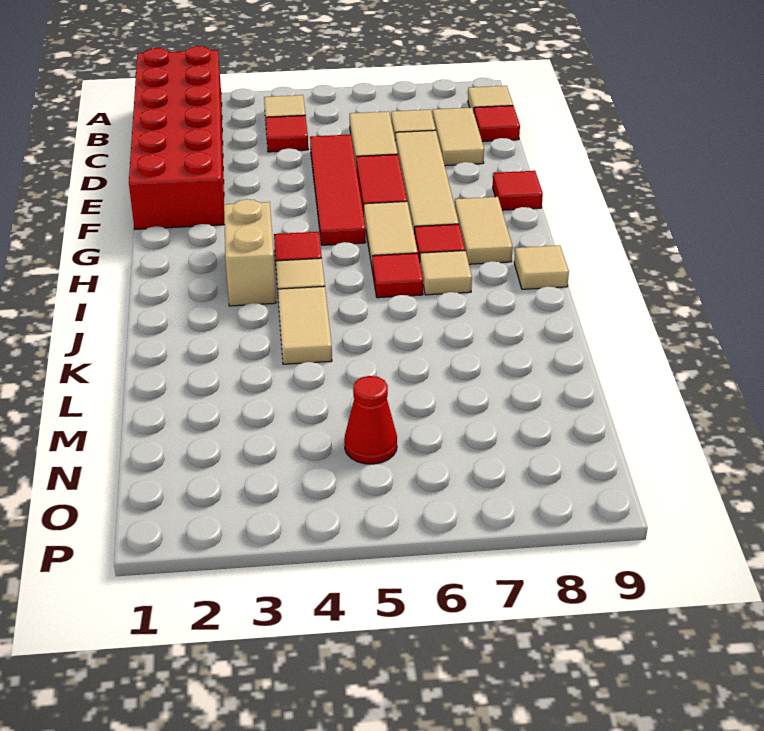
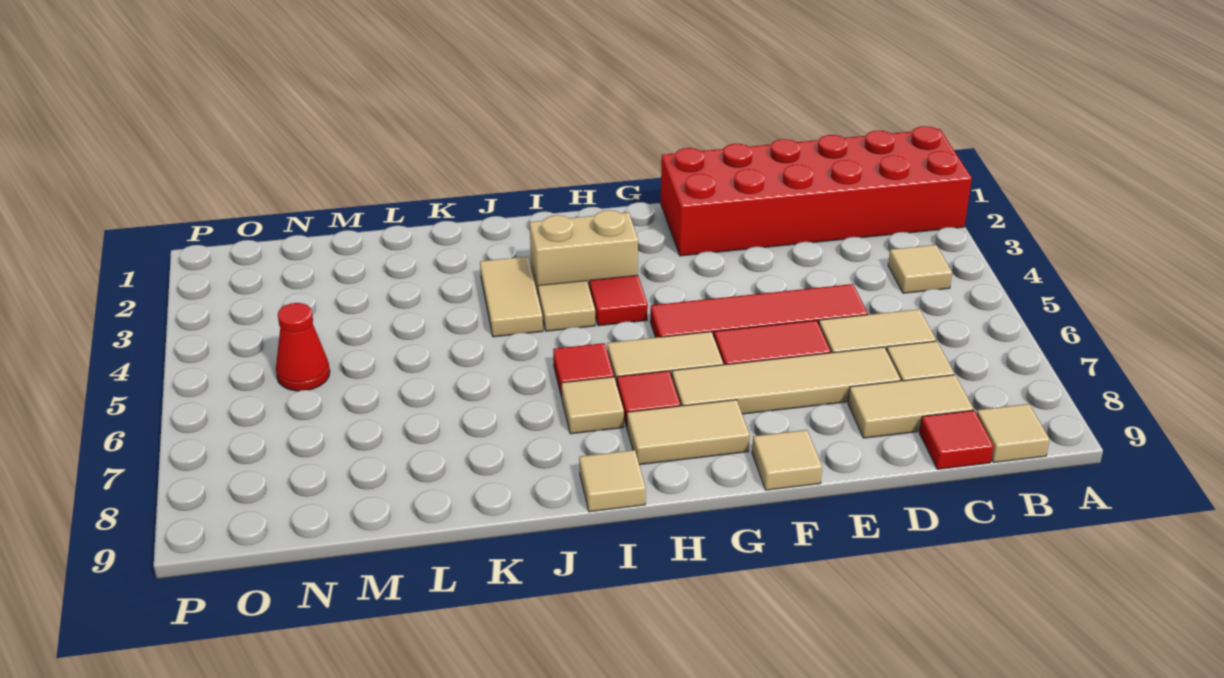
red tile C4 level 1 -> none
red tile F9 level 1 -> tan tile F9 level 1
tan tile J4:K4 level 1 -> tan tile J3:J4 level 1

